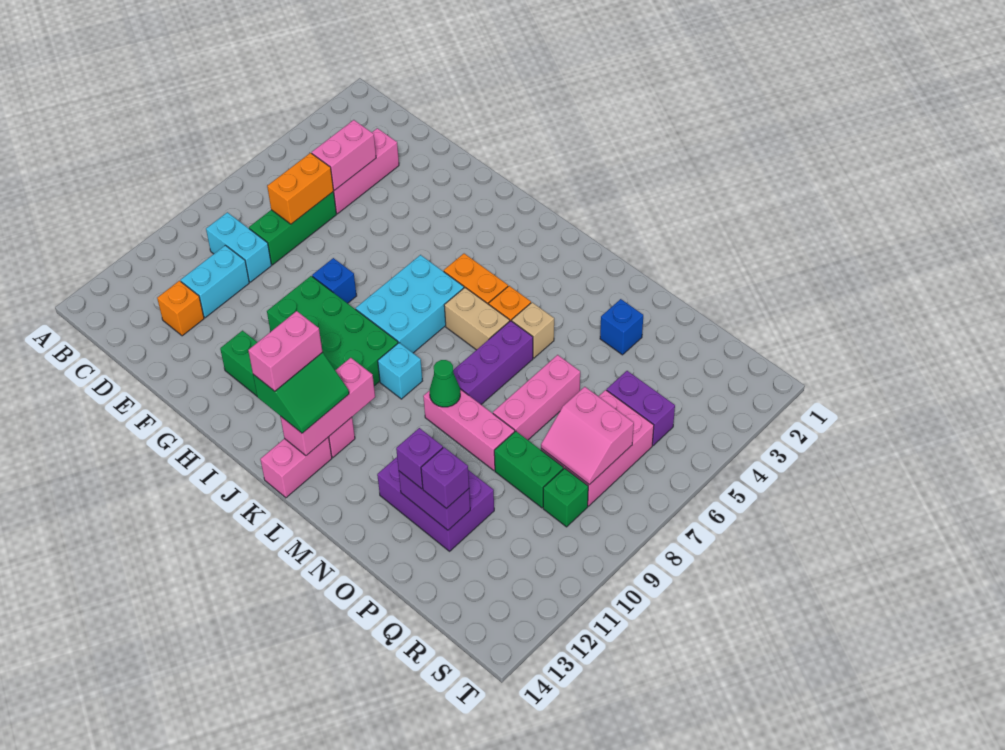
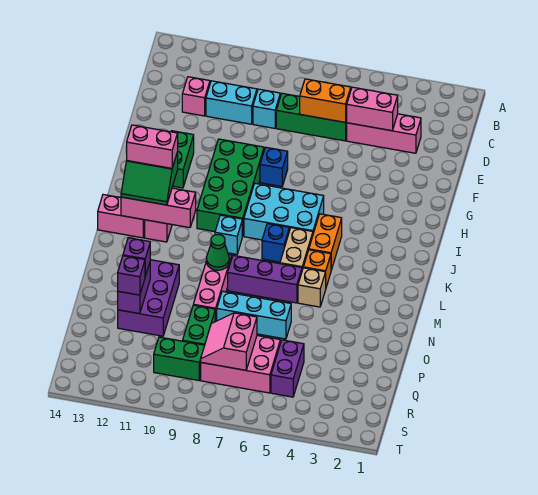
cyan brick C9:D9 level 1 -> cyan brick D9 level 1
orange brick D12 level 1 -> pink brick D12 level 1
blue brick O3 level 1 -> blue brick K7 level 1
pink brick O6:O8 level 1 -> cyan brick O6:O8 level 1
green brick R9 level 1 -> green brick R9:R10 level 1

